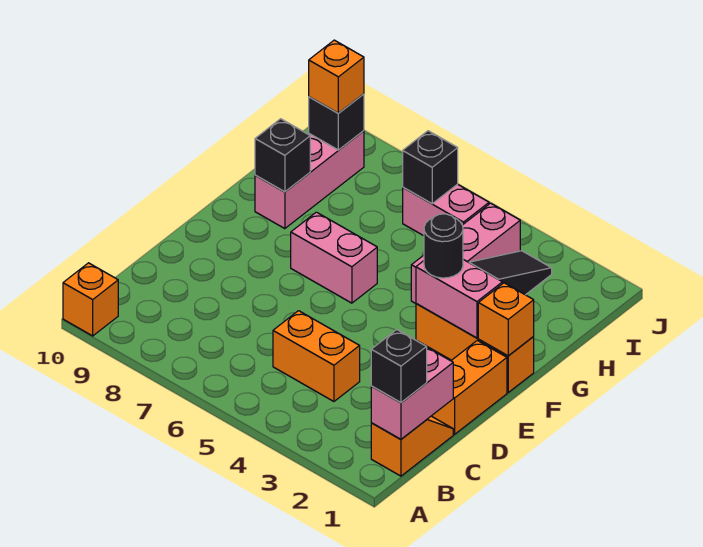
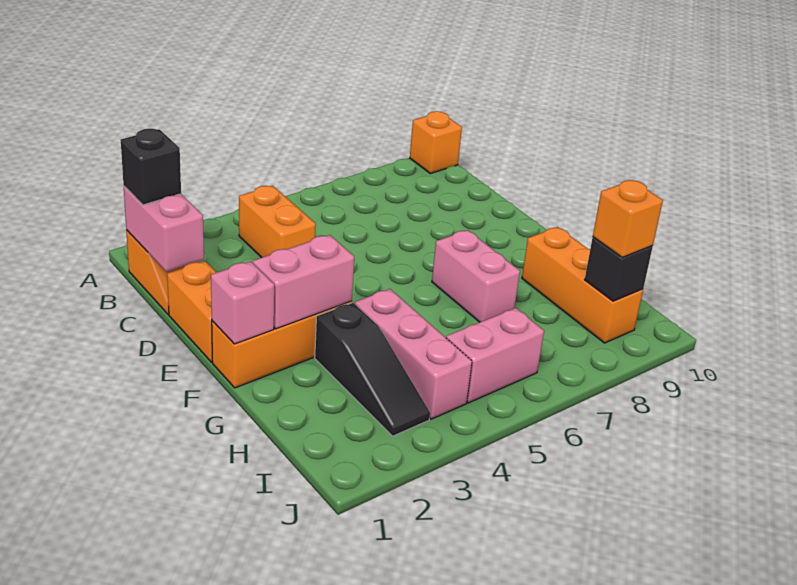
orange brick C4:C5 level 1 -> orange brick B4:C4 level 1
orange brick F1 level 2 -> pink brick F1 level 2
black round brick F3 level 3 -> none
pink brick F6:F7 level 1 -> pink brick F7:G7 level 1
pink brick G9:I9 level 1 -> orange brick G9:I9 level 1
black brick G9 level 2 -> none
black brick I6 level 2 -> none

